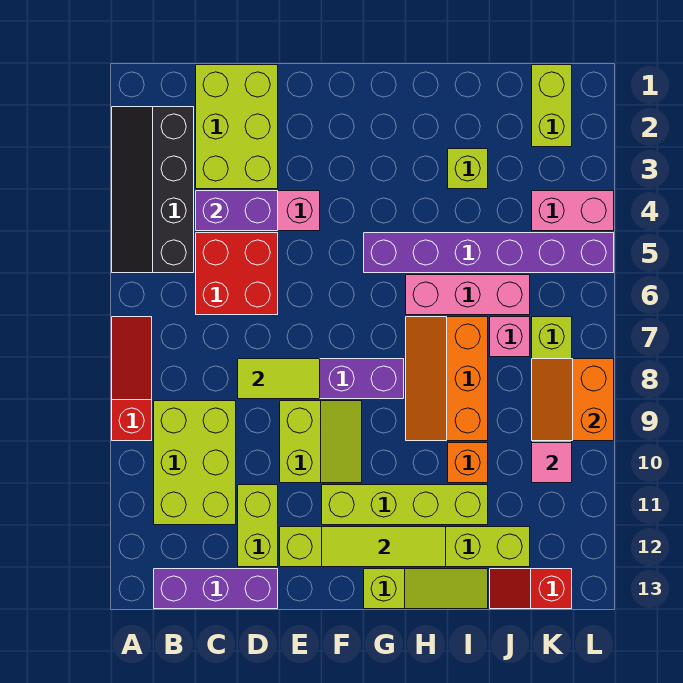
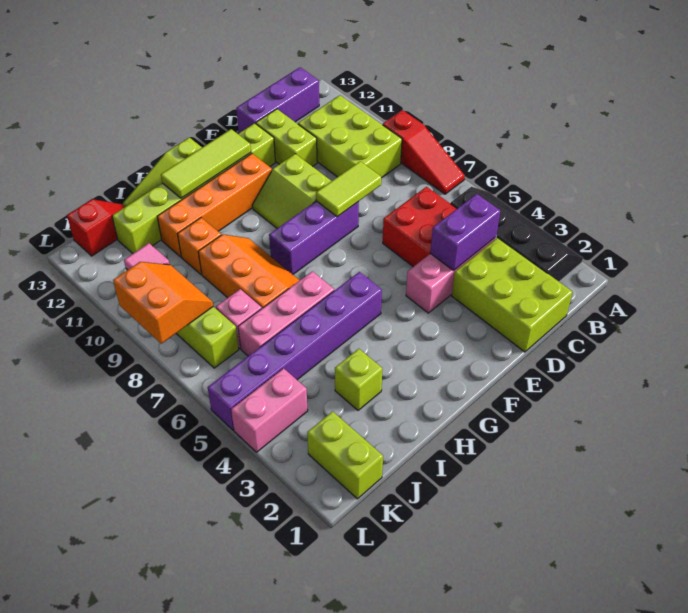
lime brick F11:I11 level 1 -> orange brick F11:I11 level 1

